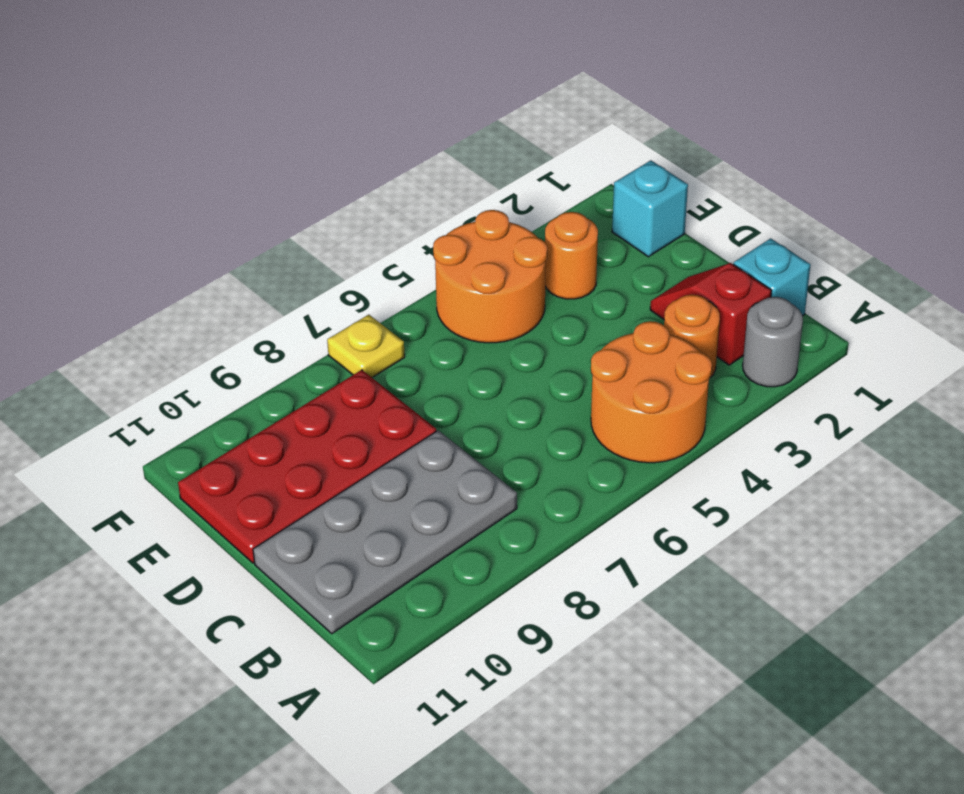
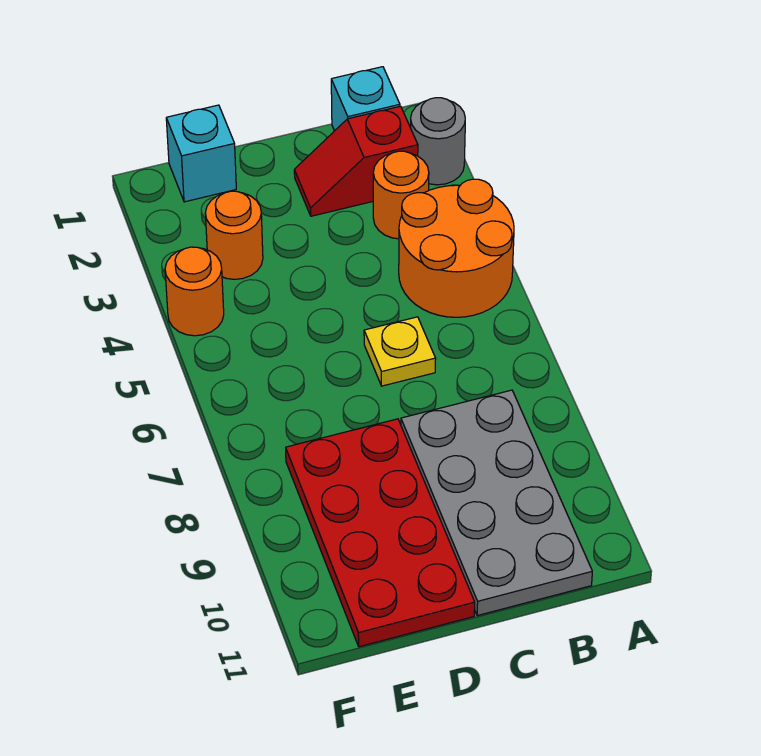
orange round brick E4:F5 level 1 -> orange round brick F4 level 1
yellow plate F7 level 1 -> yellow plate C6 level 1

